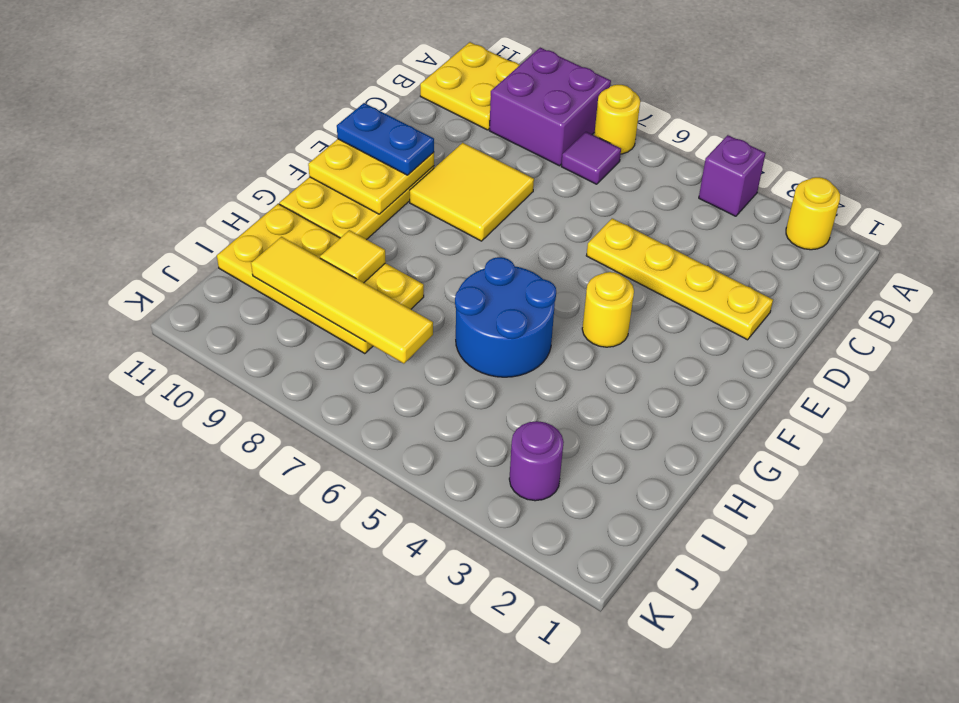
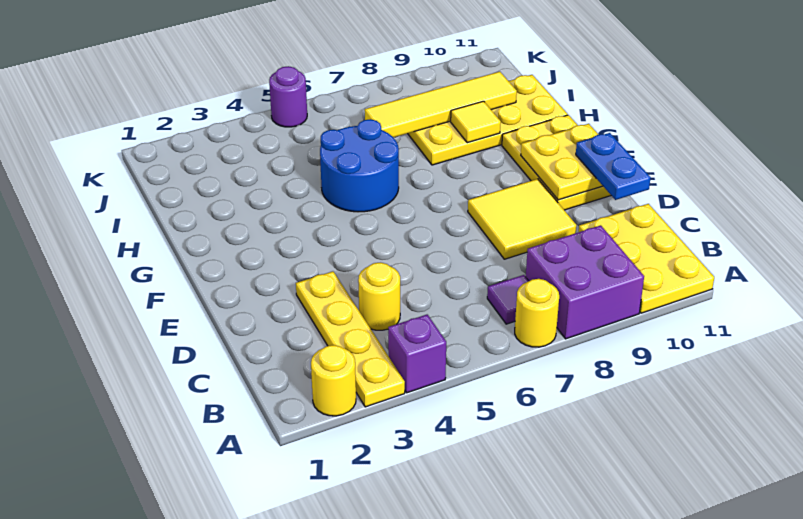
yellow plate A10:B11 level 1 -> yellow plate A10:C11 level 1
yellow plate D2:D5 level 1 -> yellow plate A3:D3 level 1
blue plate E10:E11 level 3 -> blue plate D11:E11 level 3
yellow round brick F4 level 1 -> yellow round brick C4 level 1
purple round brick J3 level 1 -> purple round brick K5 level 1

